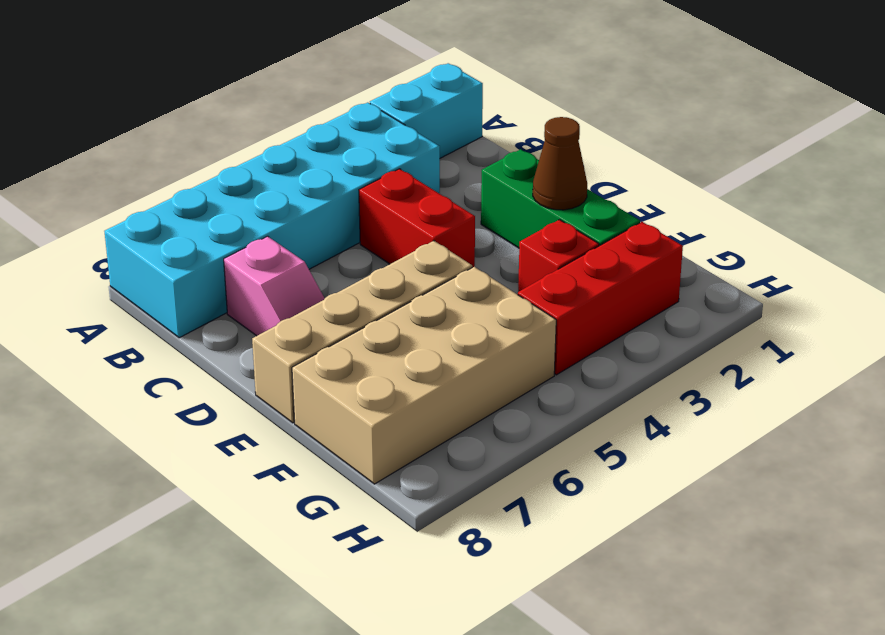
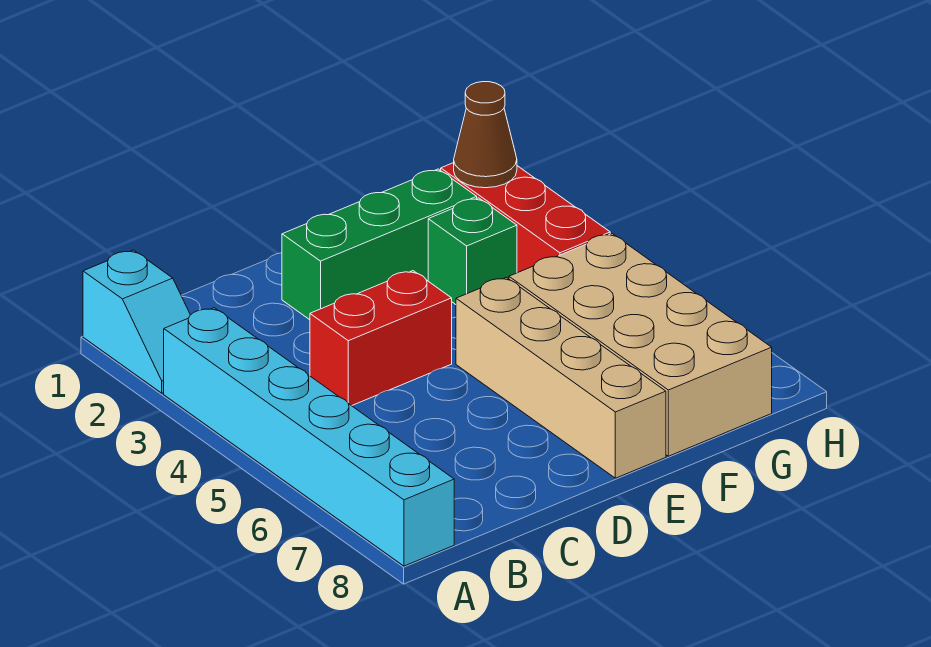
cyan brick A1:A2 level 1 -> cyan slope A1:A2 level 1 top 1
cyan brick A3:B8 level 1 -> cyan brick A3:A8 level 1
pink slope C7:D7 level 1 top C -> none
brown cone E2 level 2 -> brown cone G2 level 2
red brick F3 level 1 -> green brick F3 level 1

